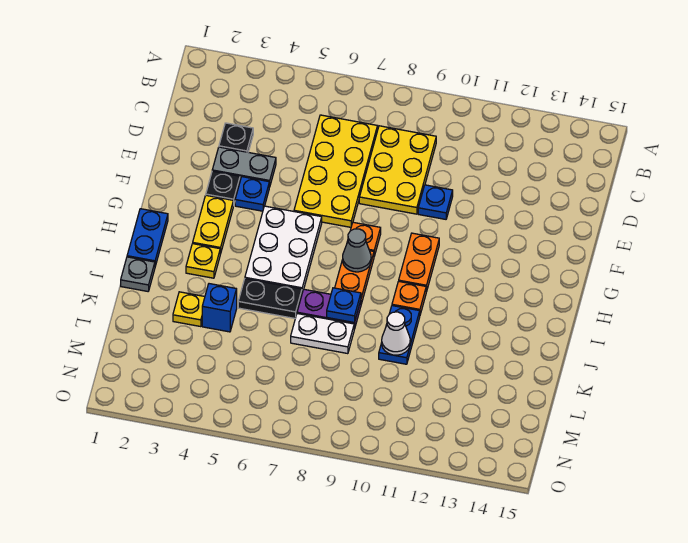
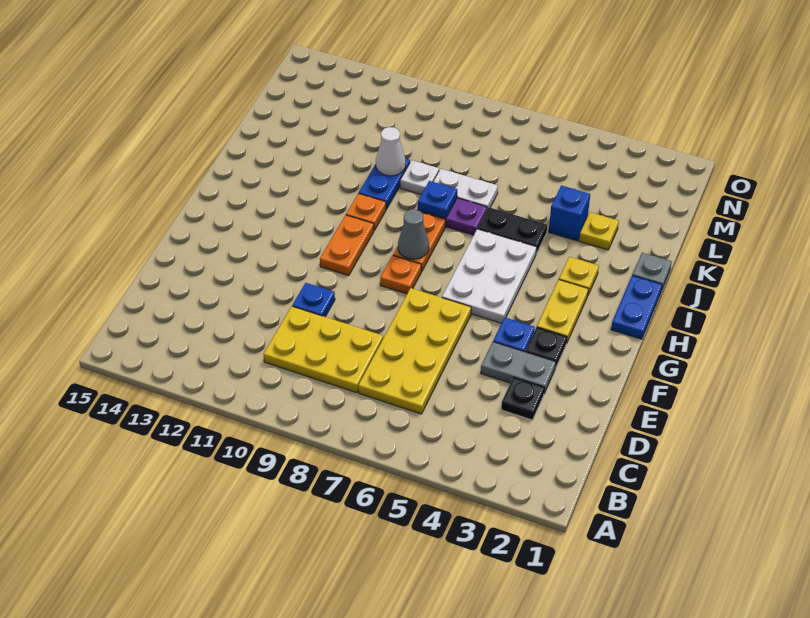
yellow plate C8:E9 level 1 -> yellow plate C8:D10 level 1
none -> white plate K9 level 1

